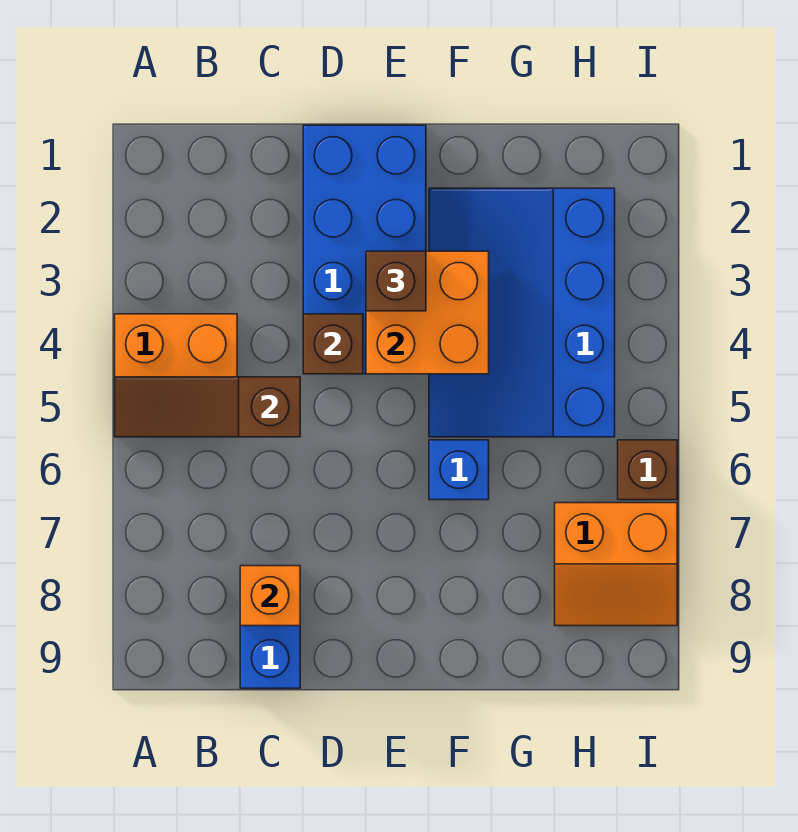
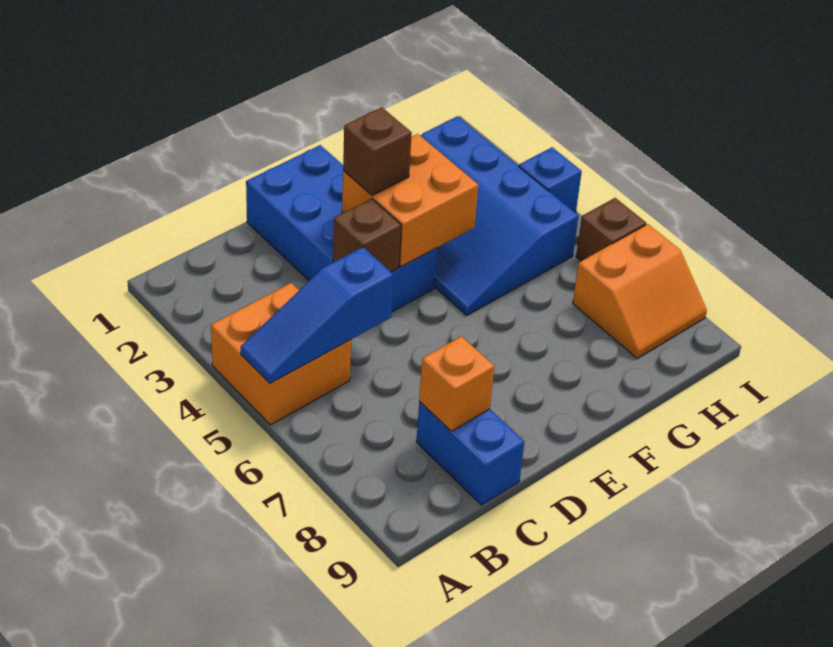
brown slope A5:C5 level 2 top C -> blue slope A5:C5 level 2 top C
blue brick F6 level 1 -> blue brick I4 level 1

